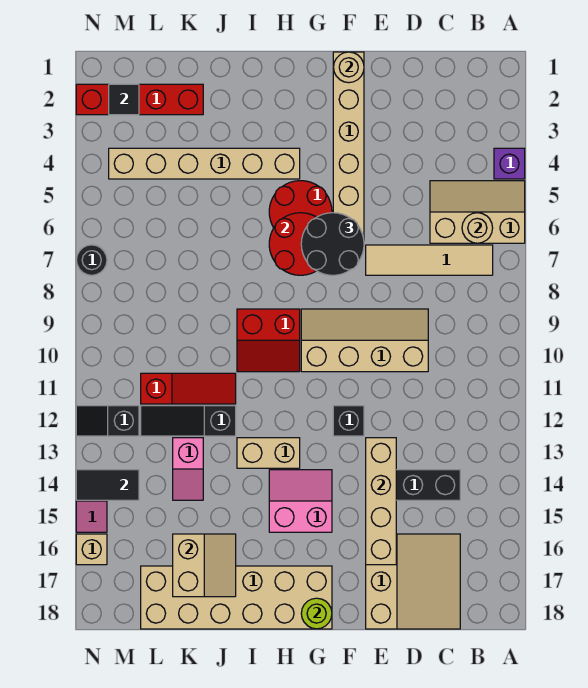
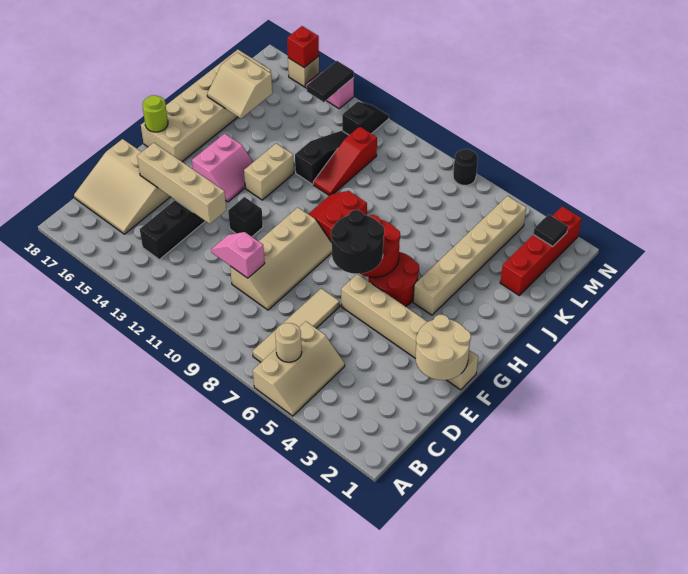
purple brick A4 level 1 -> none
tan round brick F1 level 2 -> tan round brick E1:F2 level 2
pink slope K13:K14 level 1 top 13 -> pink slope D10:D11 level 2 top 10
none -> red brick N16 level 2

